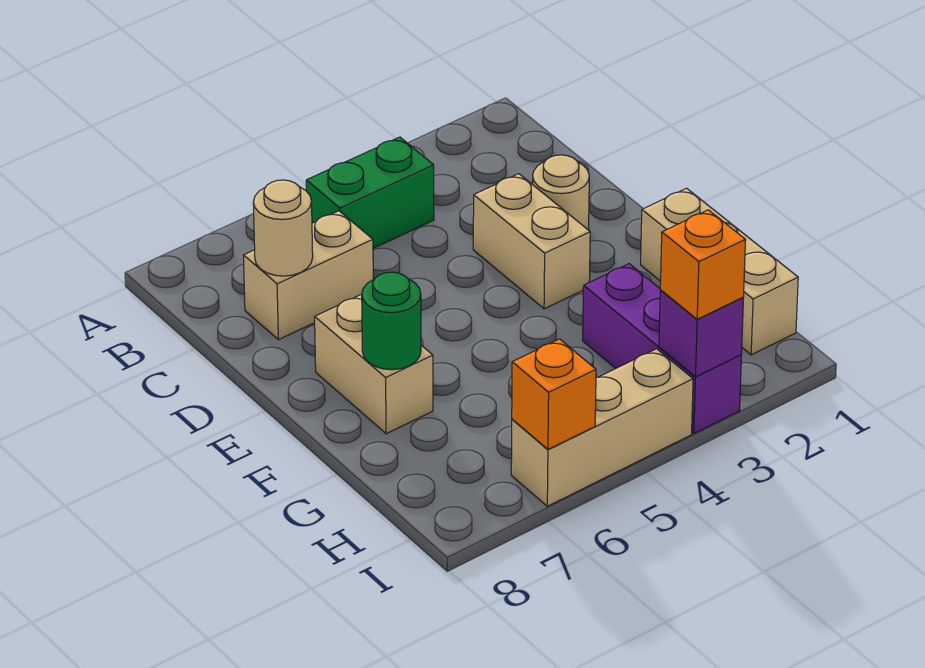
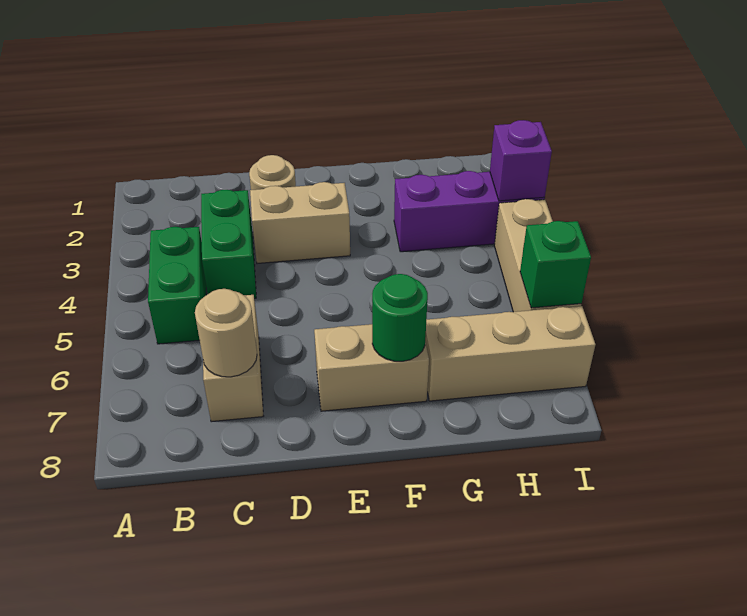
none -> green brick C3:C4 level 1
tan brick F1:H1 level 1 -> tan brick G7:I7 level 1
orange brick I3 level 3 -> none
orange brick I6 level 2 -> green brick I6 level 2

